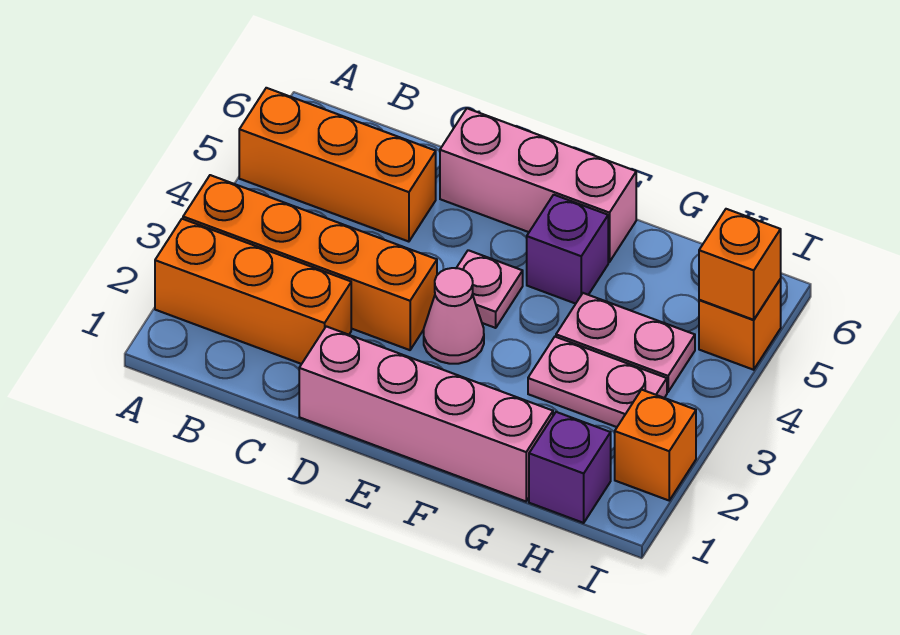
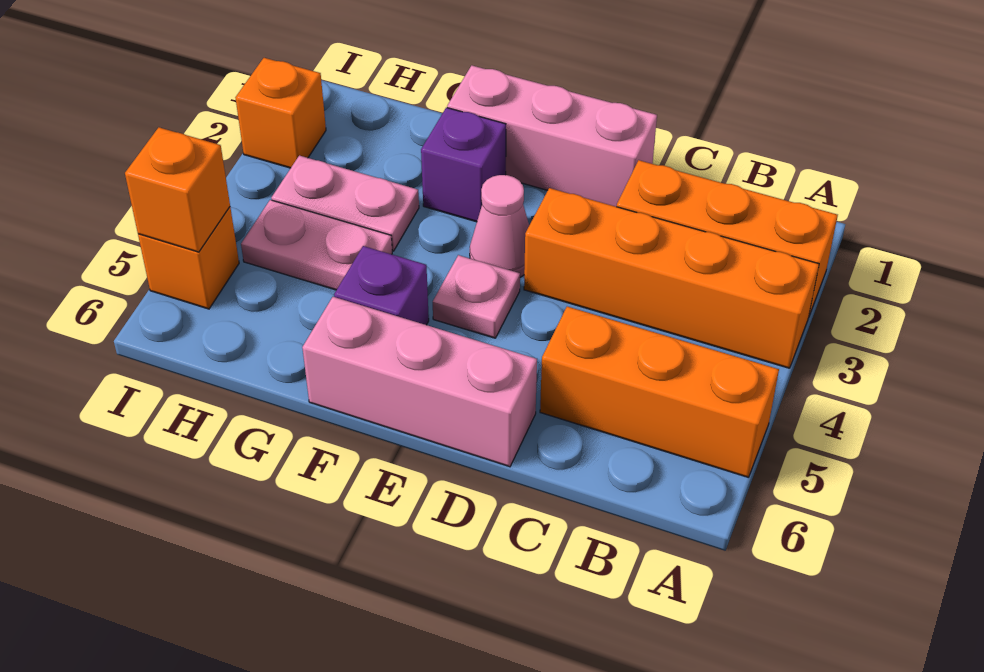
pink brick D1:G1 level 1 -> pink brick D1:F1 level 1
purple brick H1 level 1 -> purple brick F2 level 1

